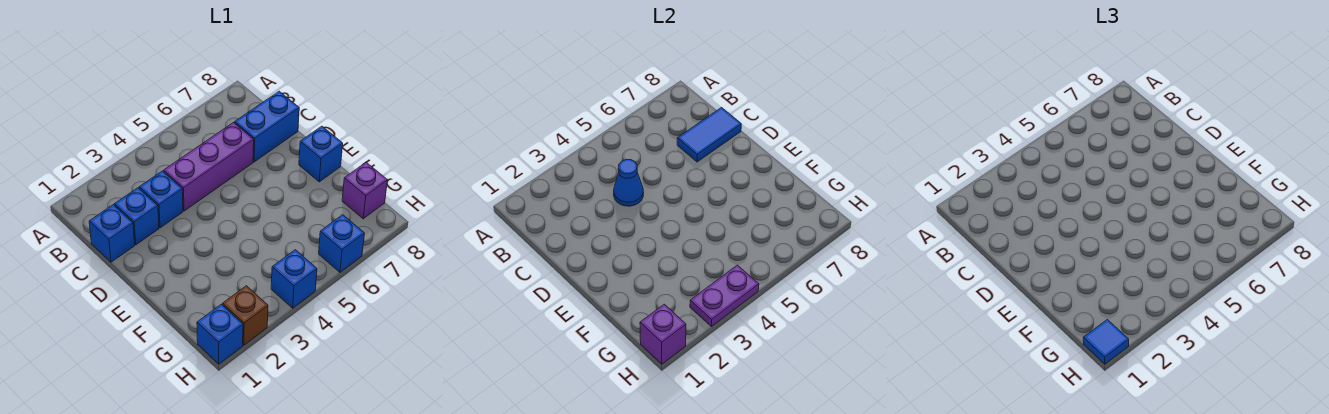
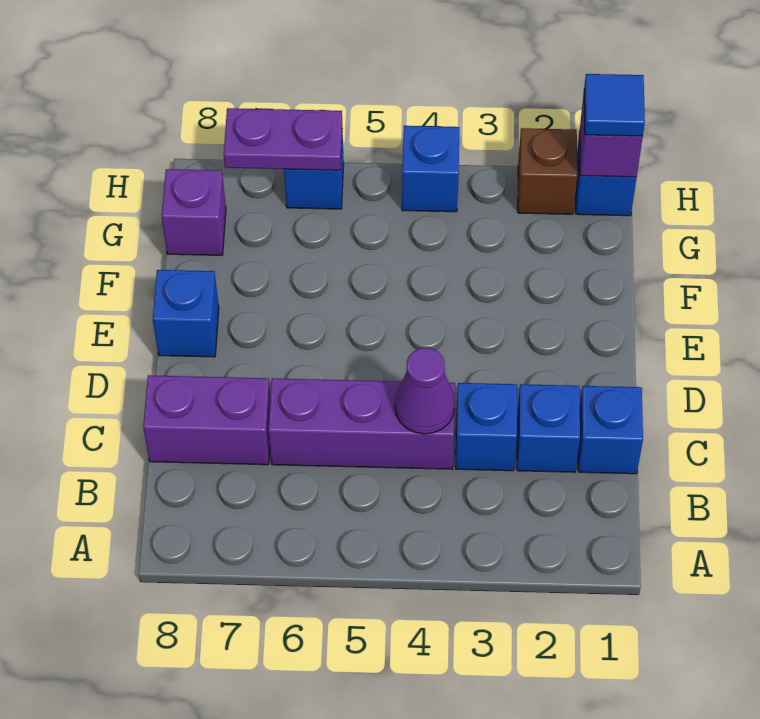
blue cone C4 level 2 -> purple cone C4 level 2
blue brick C7:C8 level 1 -> purple brick C7:C8 level 1
blue tile C7:C8 level 2 -> none
purple plate H3:H4 level 2 -> purple plate H6:H7 level 2

